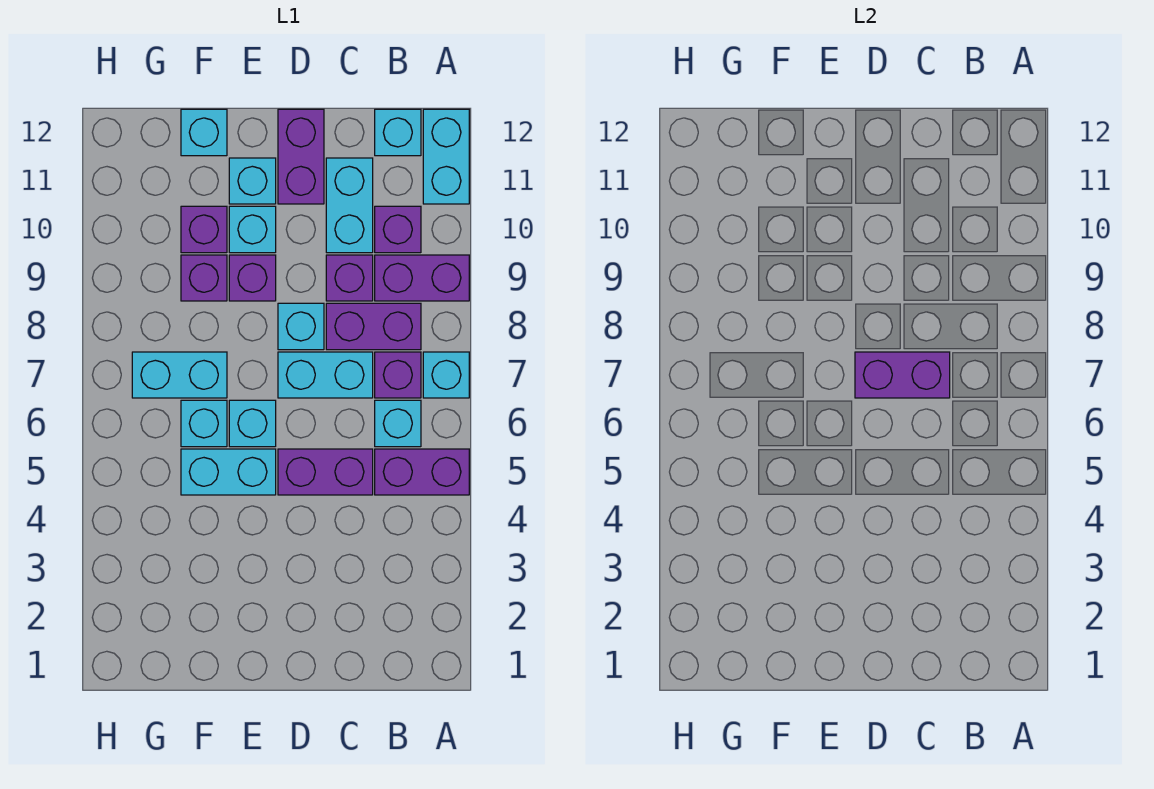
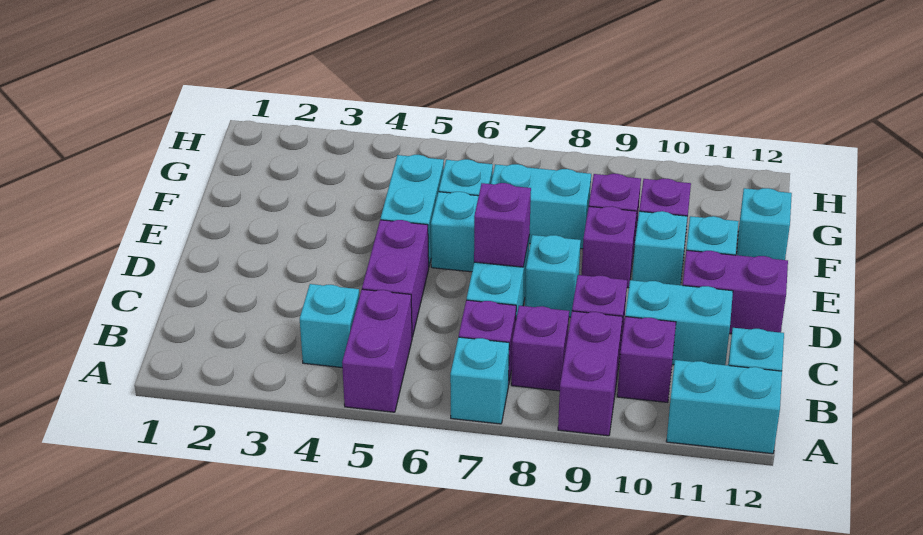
cyan brick B6 level 1 -> cyan brick B4 level 1
purple brick B8:C8 level 1 -> purple brick B8 level 1
purple brick C7:D7 level 2 -> purple brick D7 level 2
cyan brick F7:G7 level 1 -> cyan brick F7:F8 level 1

